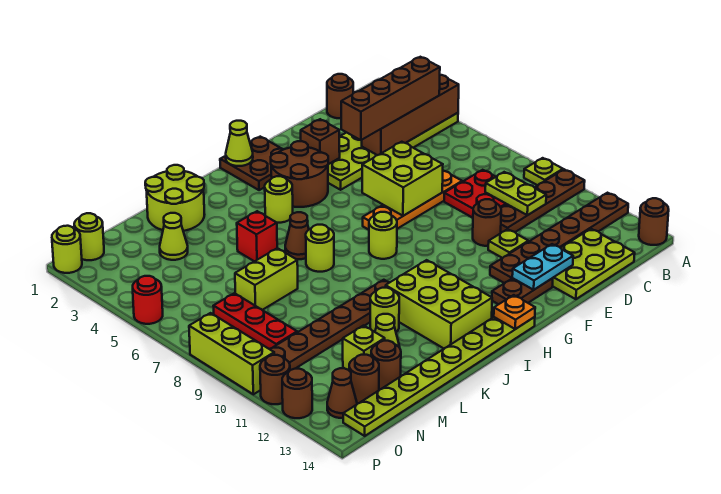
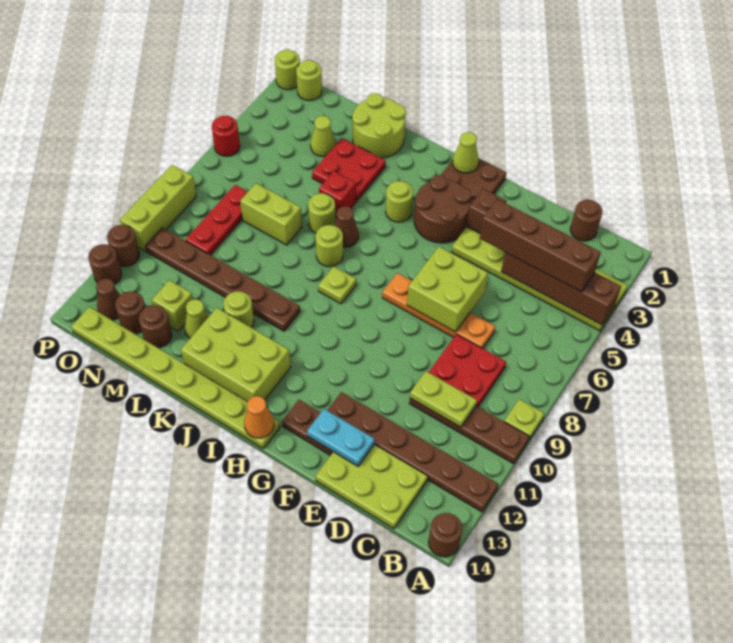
lime plate C9:C10 level 2 -> lime plate C10:D10 level 2
brown round brick E10 level 1 -> none
lime plate E11 level 1 -> lime plate I8 level 1
lime round brick H8 level 1 -> lime round brick K6 level 1
orange plate H14 level 2 -> orange cone H14 level 2
lime brick I11:J13 level 1 -> lime brick I12:K13 level 1
none -> red plate K3:L4 level 1

